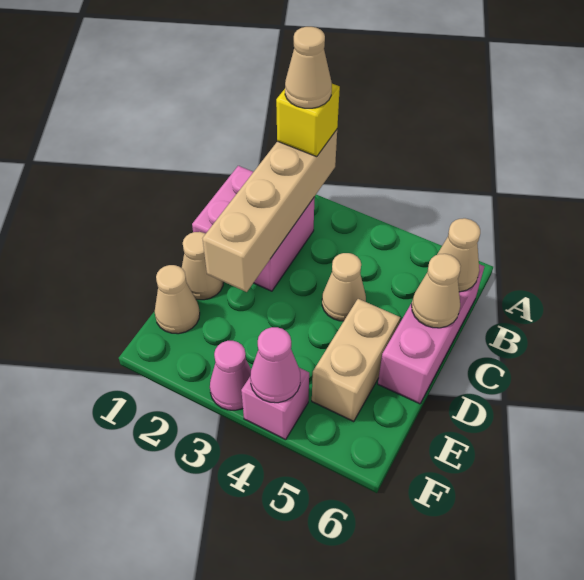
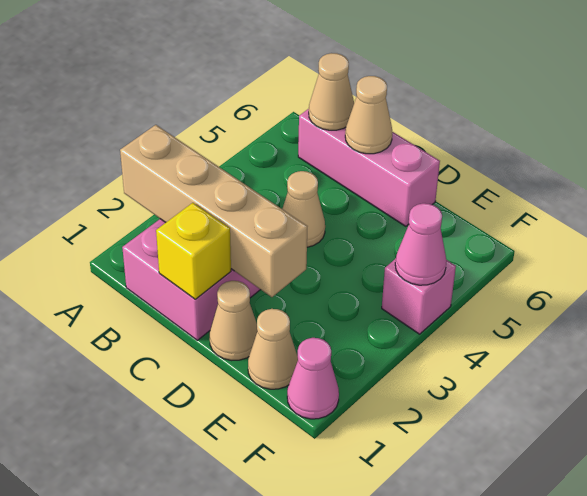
yellow brick A2 level 3 -> yellow brick C1 level 2
tan cone A2 level 4 -> none
tan brick D5:E5 level 1 -> none
pink cone F3 level 1 -> pink cone F1 level 1

